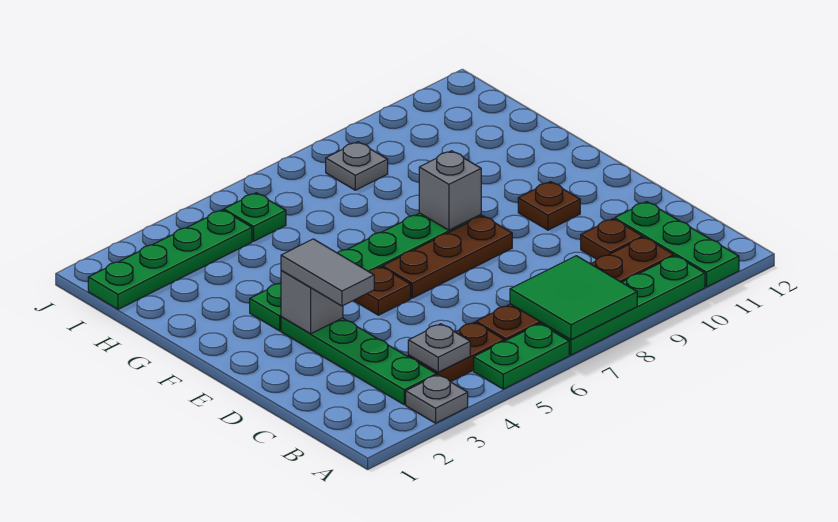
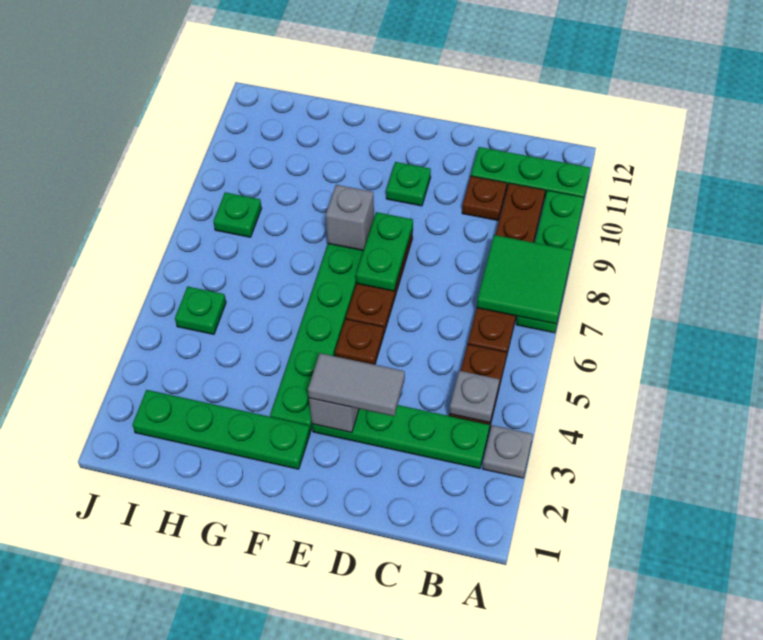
green plate A5:A6 level 1 -> green plate E7:E8 level 2
brown plate E10 level 1 -> green plate E10 level 1
green plate I1:I4 level 1 -> green plate F2:I2 level 1
grey plate I8 level 1 -> green plate I8 level 1

